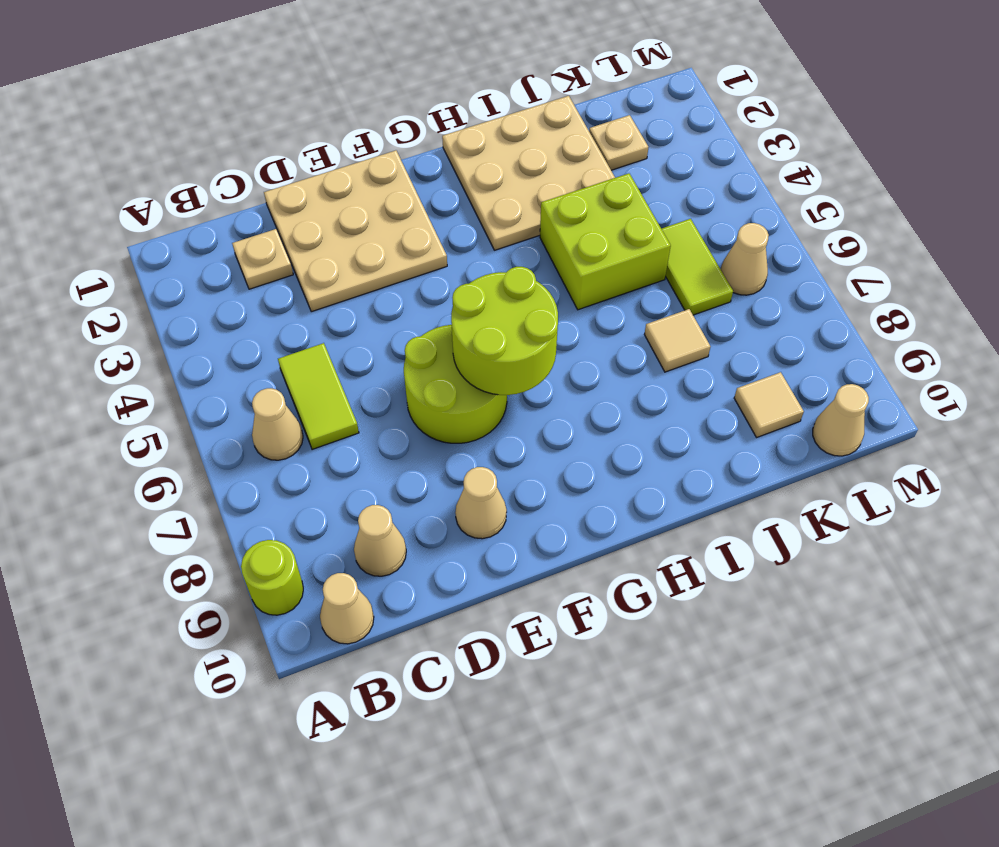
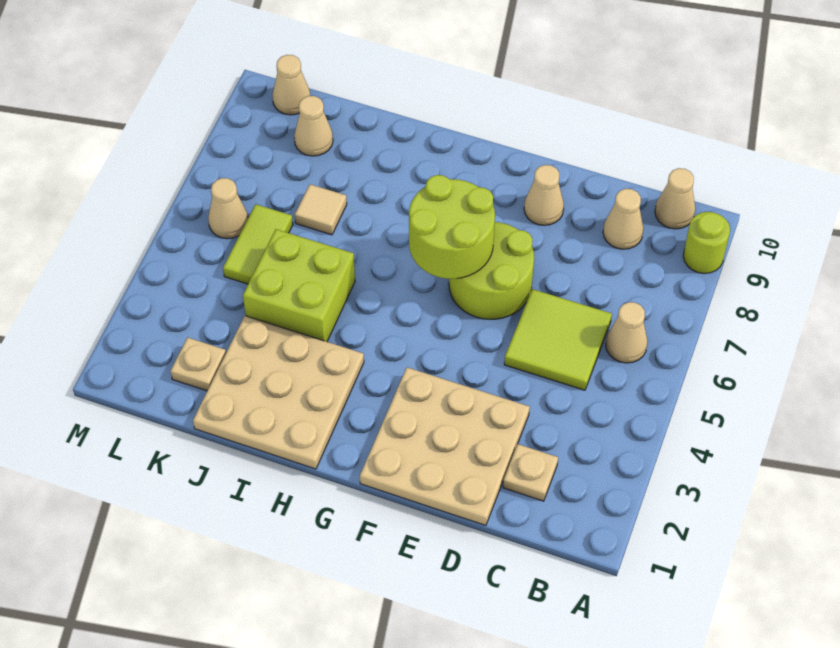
lime tile C5:C6 level 1 -> lime tile C5:D6 level 1
tan tile K9 level 1 -> tan cone K9 level 1

